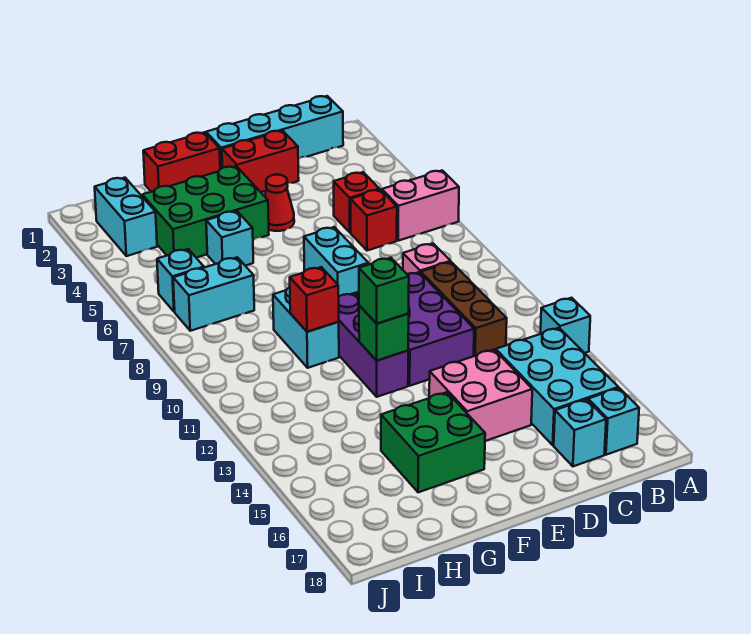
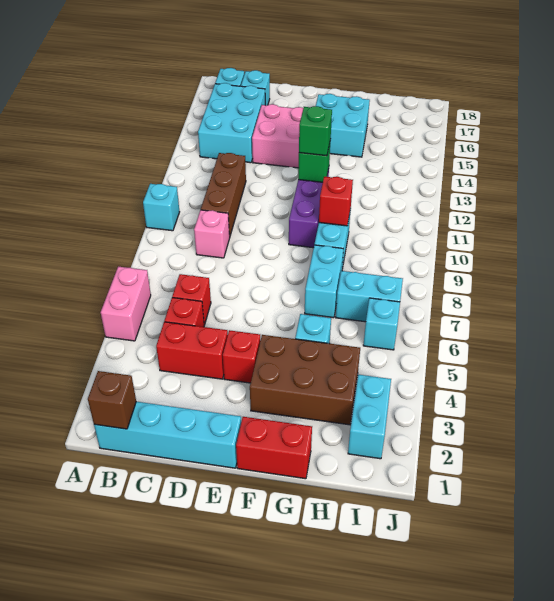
pink brick A6:B6 level 1 -> pink brick A5:A6 level 1
cyan brick A13 level 1 -> cyan brick A10 level 1
none -> brown brick B1 level 2
red brick D2:E2 level 1 -> red brick C4:D4 level 1
purple brick D10:E12 level 1 -> none
red cone E4 level 1 -> red brick E4 level 1
cyan brick E7:E8 level 1 -> cyan brick G7:G8 level 1
green brick F3:H4 level 1 -> brown brick F3:H4 level 1
green brick F15:G16 level 1 -> cyan brick F15:G16 level 1

